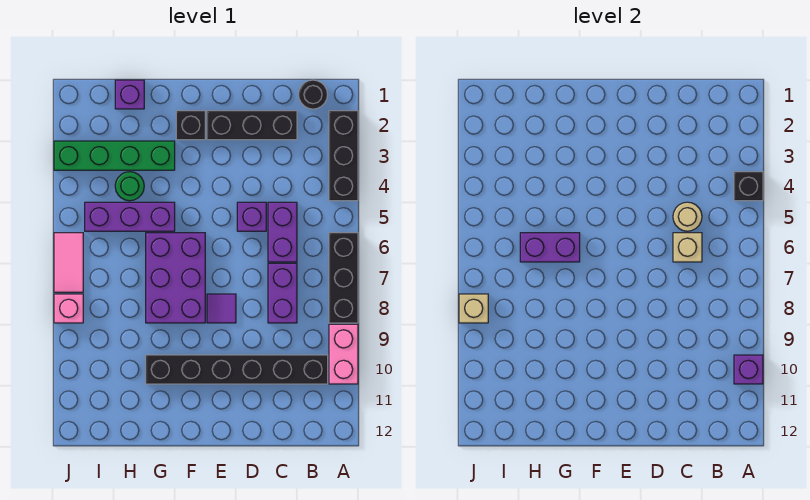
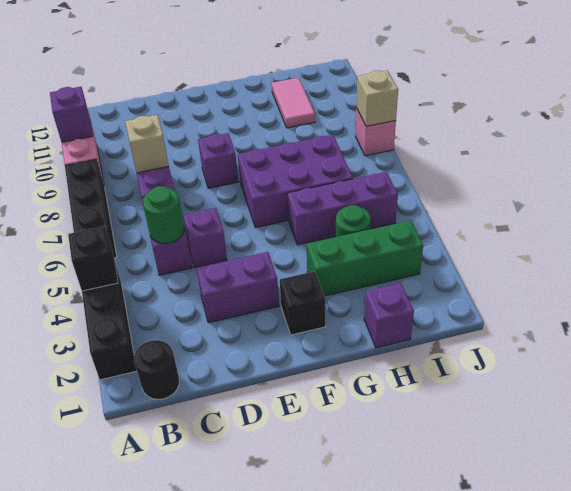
black brick B10:G10 level 1 -> none
black brick C2:E2 level 1 -> none
tan round brick C5 level 2 -> green round brick C5 level 2
tan brick C6 level 2 -> tan brick C8 level 2
purple tile E8 level 1 -> purple brick E8 level 1
purple brick F6:G8 level 1 -> purple brick F6:H7 level 1
green brick G3:J3 level 1 -> green brick G3:I3 level 1
purple brick G6:H6 level 2 -> purple brick D3:E3 level 1
pink tile J6:J7 level 1 -> pink tile H10:H11 level 1

